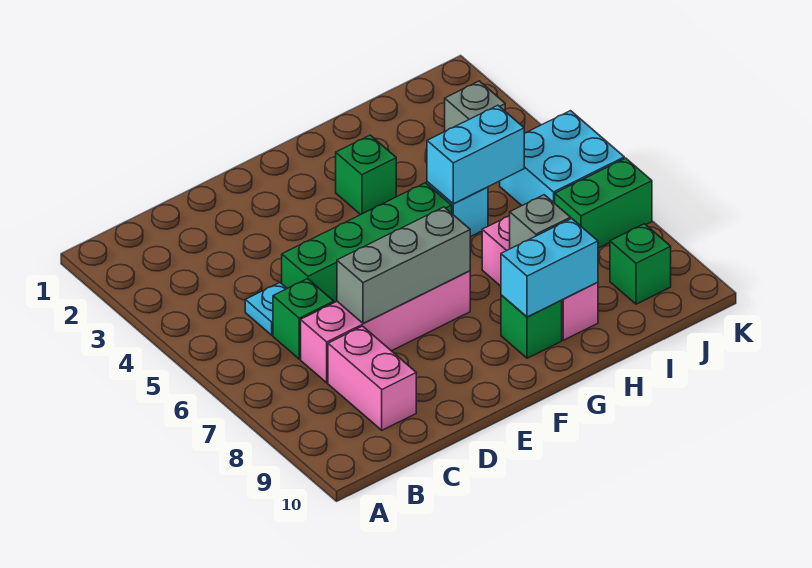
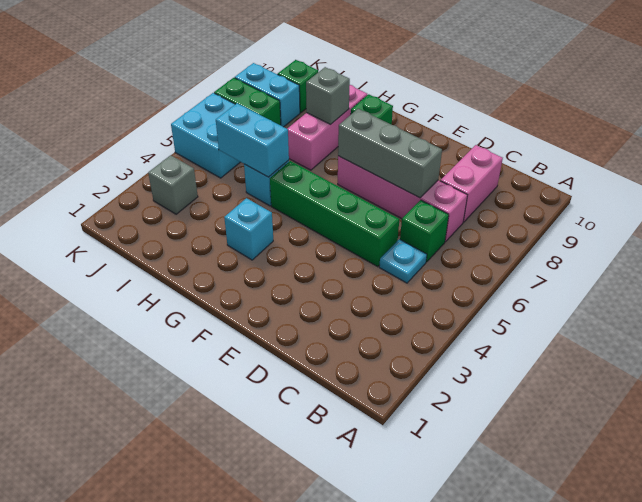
green brick G3 level 1 -> cyan brick G3 level 1
cyan brick G9:H9 level 2 -> cyan brick J8:K8 level 1

